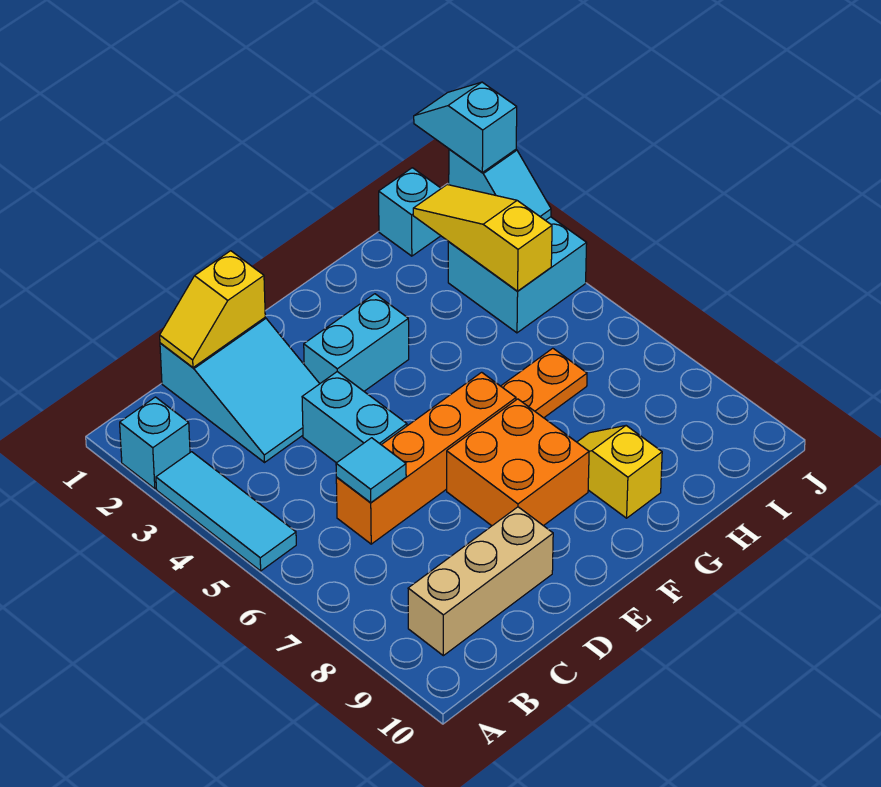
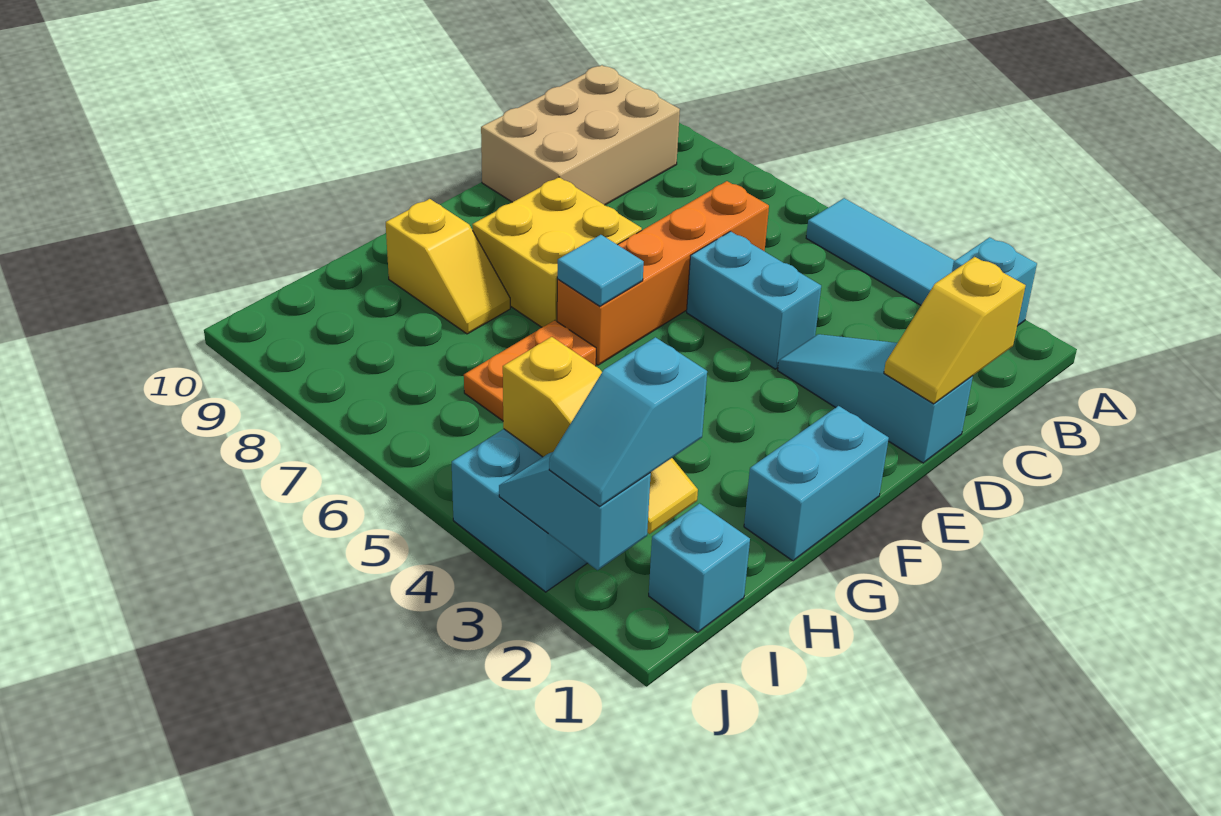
tan brick B9:D9 level 1 -> tan brick B9:D10 level 1
cyan slope C1:D3 level 1 top 1 -> cyan slope D1:D3 level 1 top 1
yellow slope C1:D1 level 2 top D -> yellow slope C1:D1 level 2 top C
cyan tile C6 level 2 -> cyan tile F6 level 2
cyan brick E3:F3 level 1 -> cyan brick F1:G1 level 1
orange brick E7:F8 level 1 -> yellow brick E7:F8 level 1
cyan slope J1:J2 level 3 top 2 -> cyan slope I2:J2 level 3 top I

